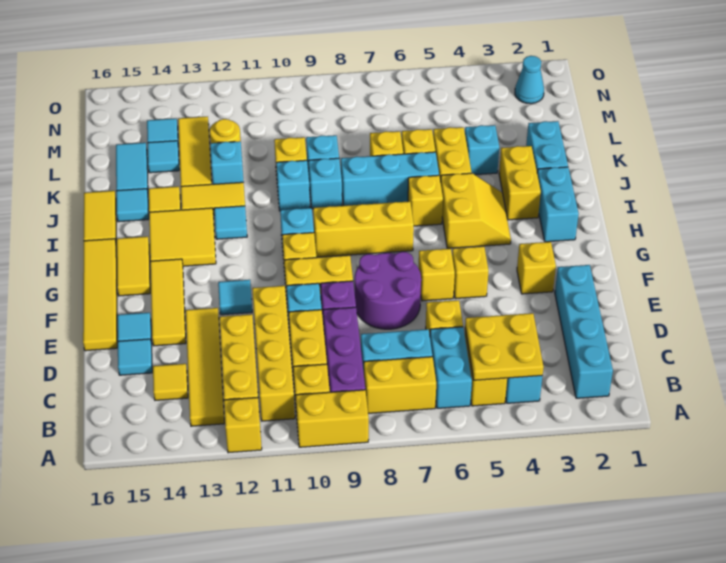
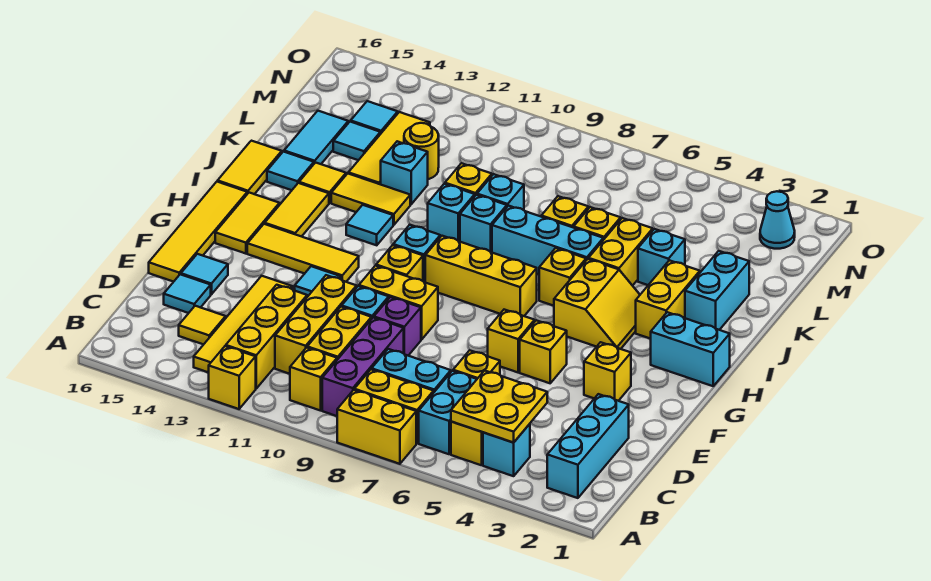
yellow brick A9:A10 level 1 -> yellow brick A7:A8 level 1
cyan brick B2:E2 level 1 -> cyan brick B2:D2 level 1
yellow brick B11:E11 level 1 -> yellow brick C11:E11 level 1
purple round brick E7:F8 level 1 -> none
yellow tile E14:G14 level 1 -> yellow tile G12:G14 level 1
cyan brick H2:I2 level 1 -> cyan brick H1:H2 level 1
yellow tile H13:I14 level 1 -> yellow tile H14:I14 level 1

